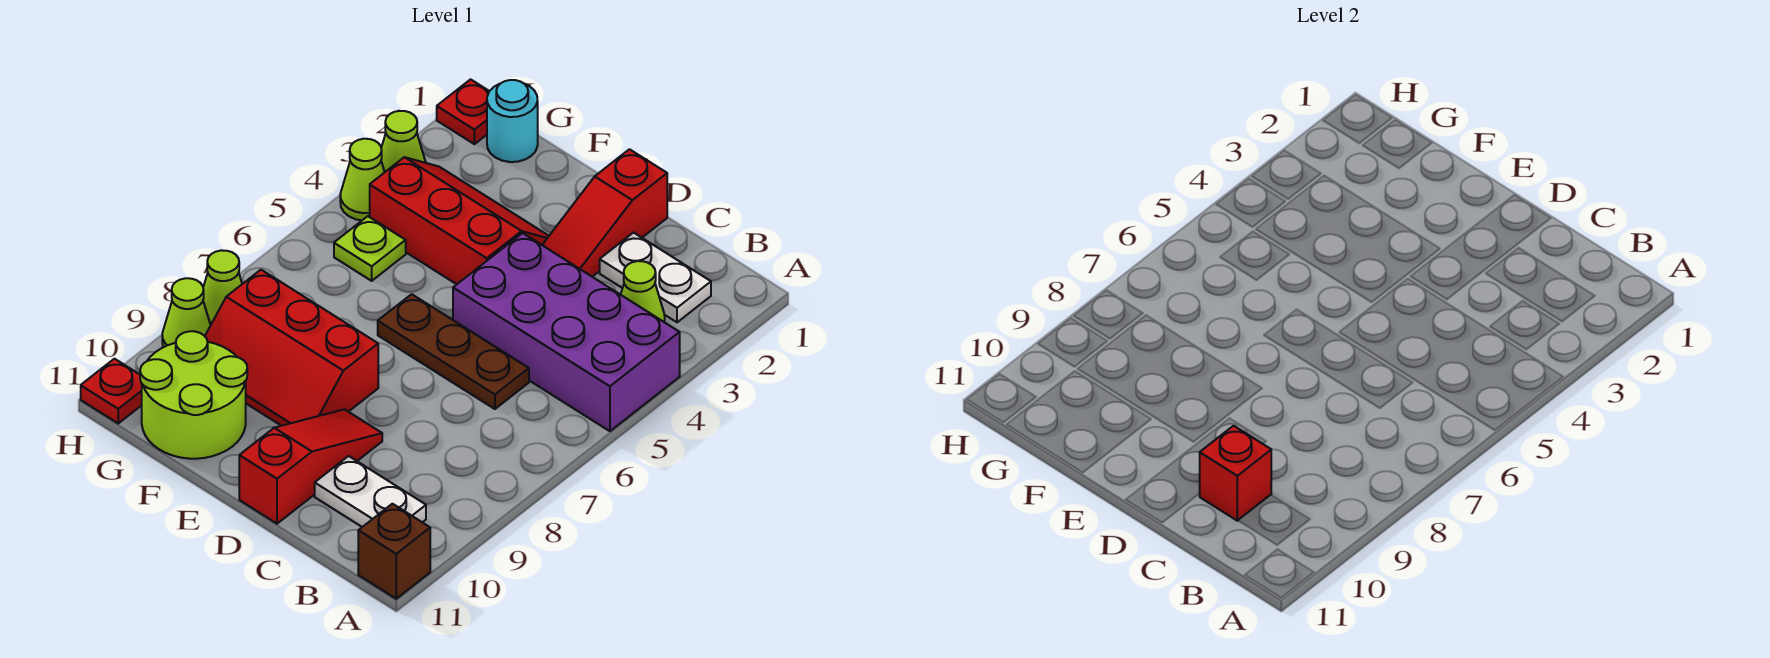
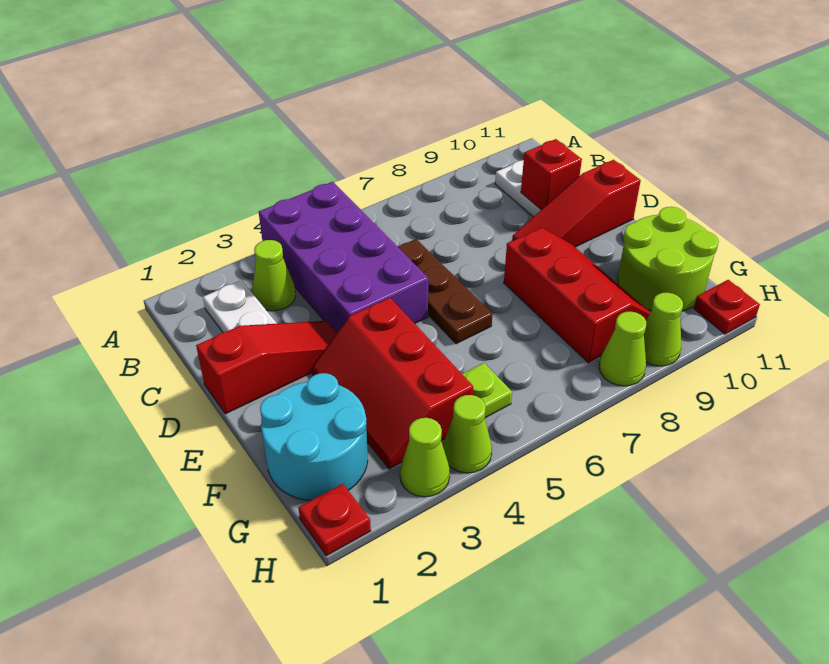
brown brick A11 level 1 -> none
cyan round brick G1 level 1 -> cyan round brick F1:G2 level 1

